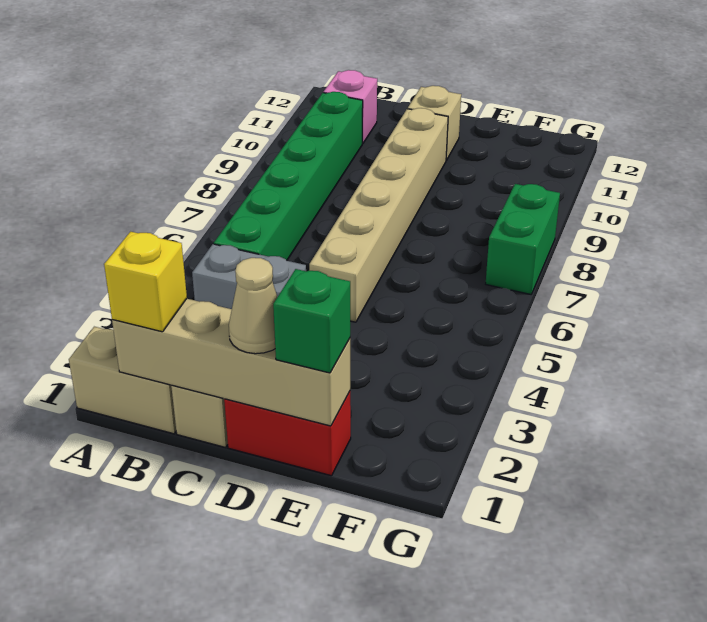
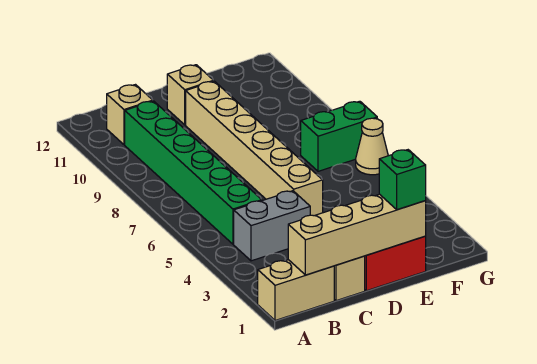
yellow brick B1 level 3 -> none
pink brick B11 level 1 -> tan brick B11 level 1
tan cone D1 level 3 -> tan cone G6 level 1
green brick G7:G8 level 1 -> green brick F7:G7 level 1

